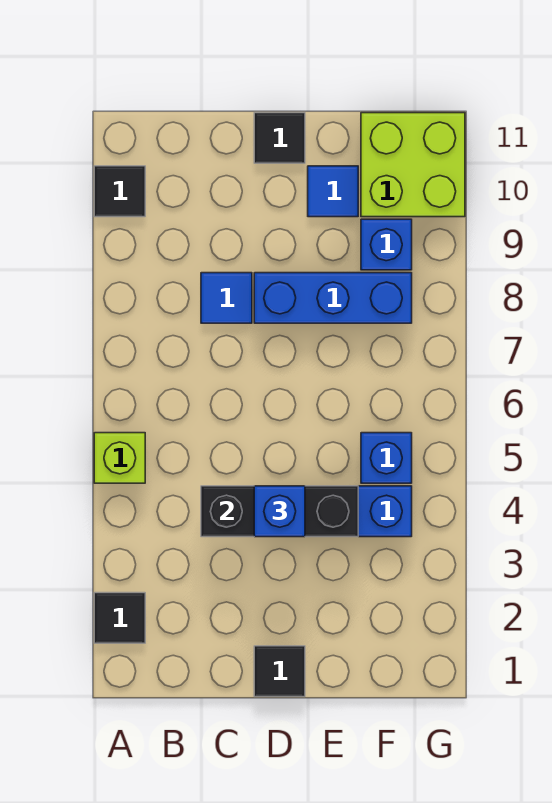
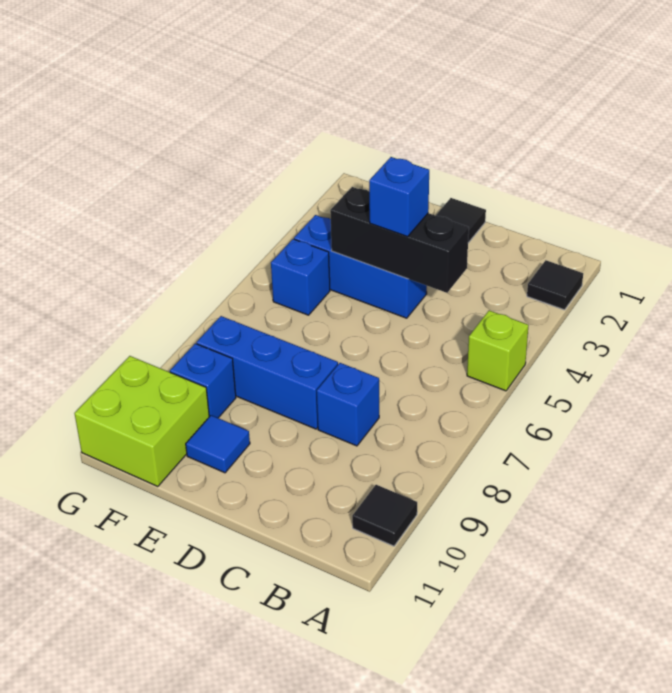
blue tile C8 level 1 -> blue brick C8 level 1
black tile D11 level 1 -> none

